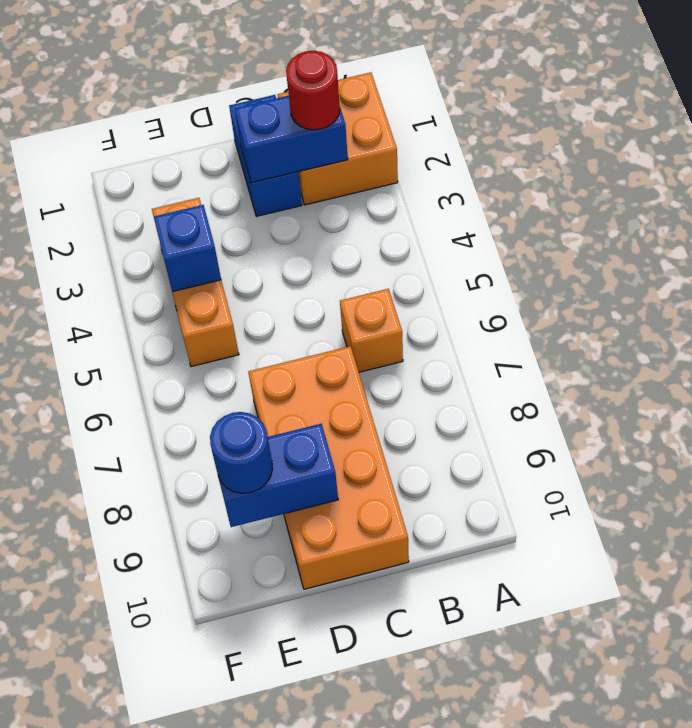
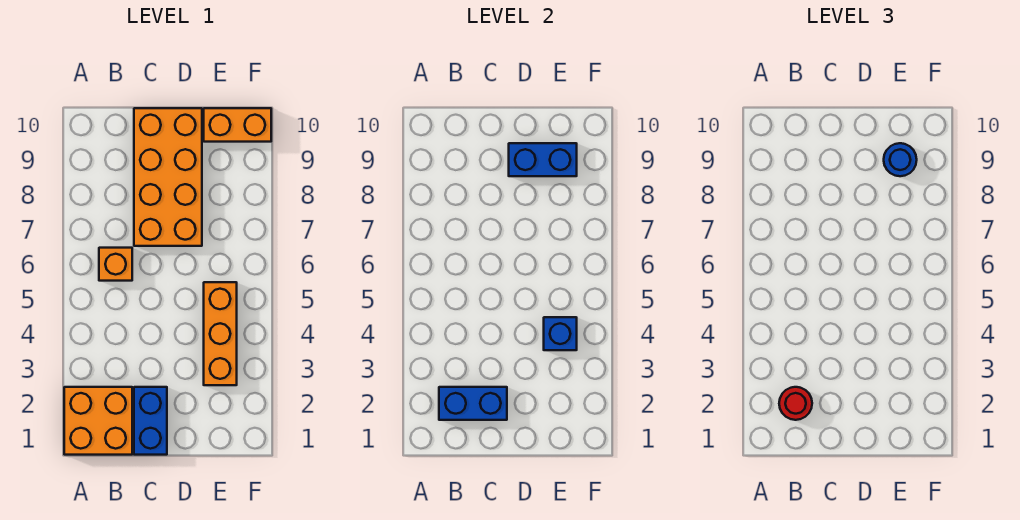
none -> orange brick E10:F10 level 1

